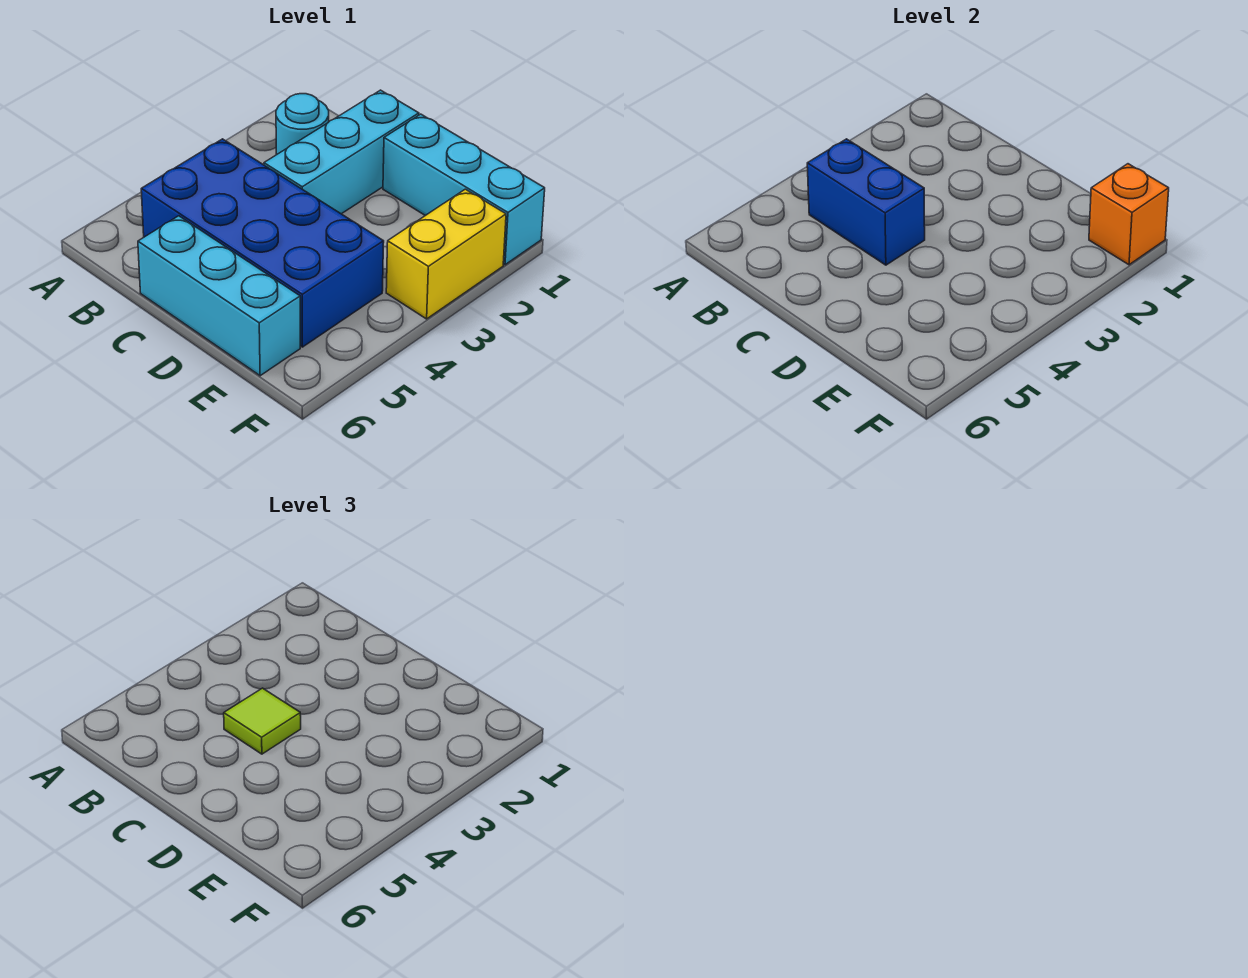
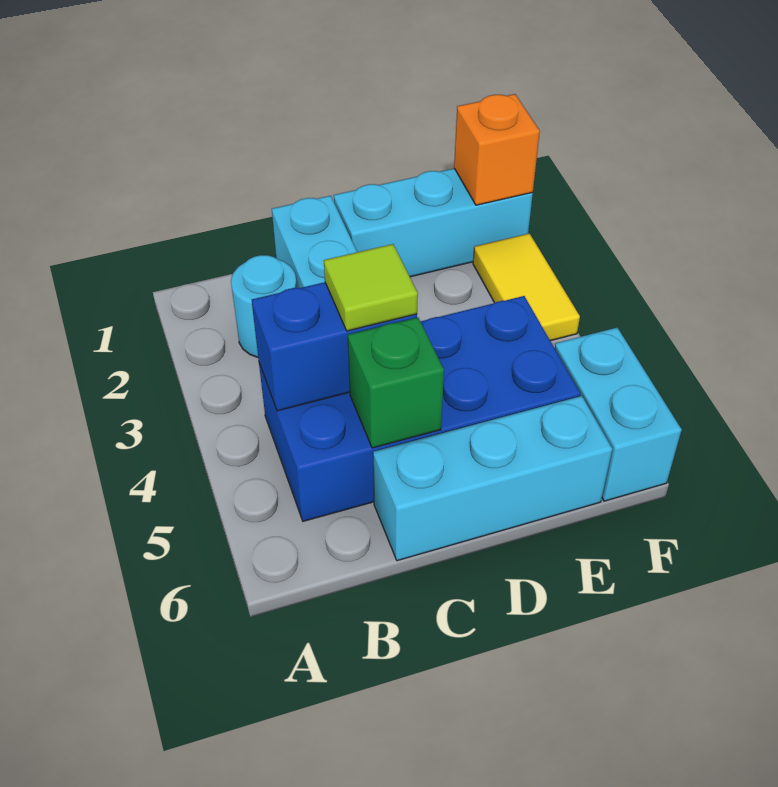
none -> green brick C5 level 2
yellow brick F2:F3 level 1 -> yellow tile F2:F3 level 1
none -> cyan brick F5:F6 level 1

